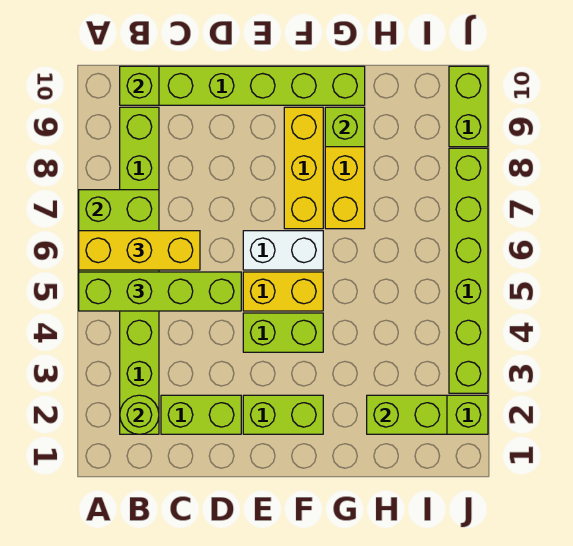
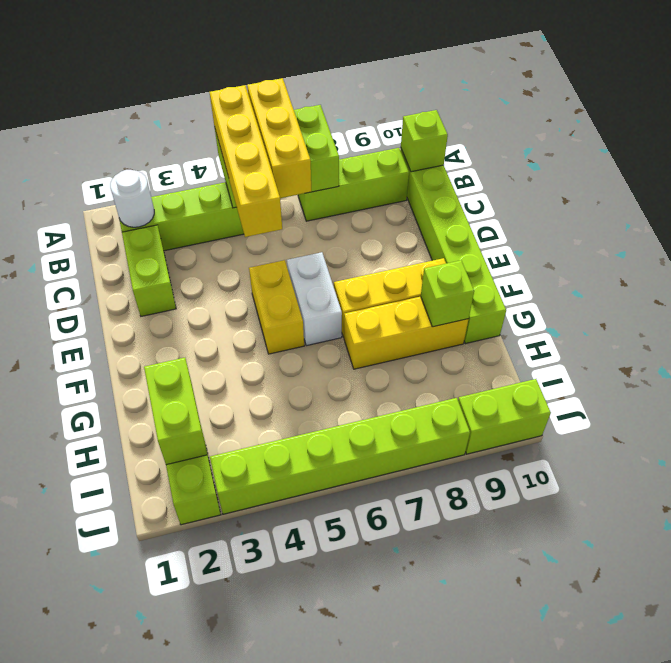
lime brick A5:D5 level 3 -> yellow brick A5:D5 level 3
lime round brick B2 level 2 -> white round brick B2 level 2
lime brick E2:F2 level 1 -> none
lime brick E4:F4 level 1 -> none

